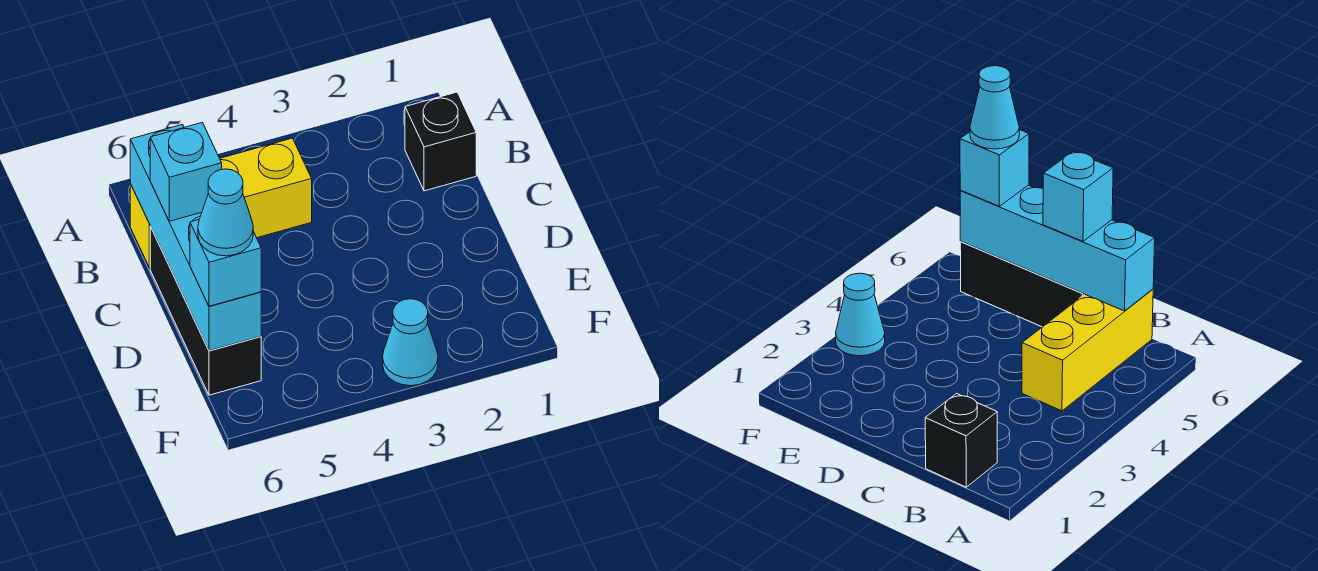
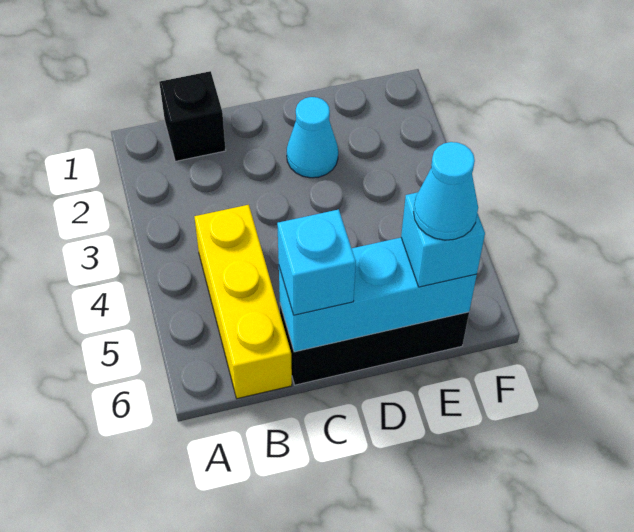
cyan brick B6:E6 level 2 -> cyan brick C6:E6 level 2
cyan cone F3 level 1 -> cyan cone D2 level 1

